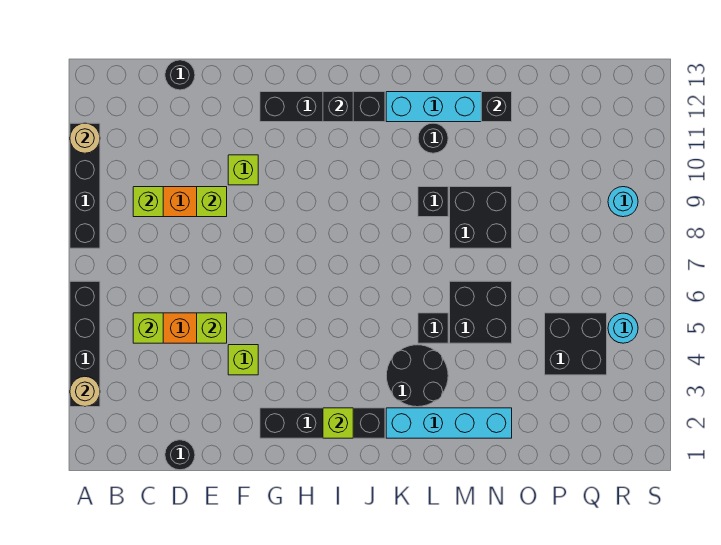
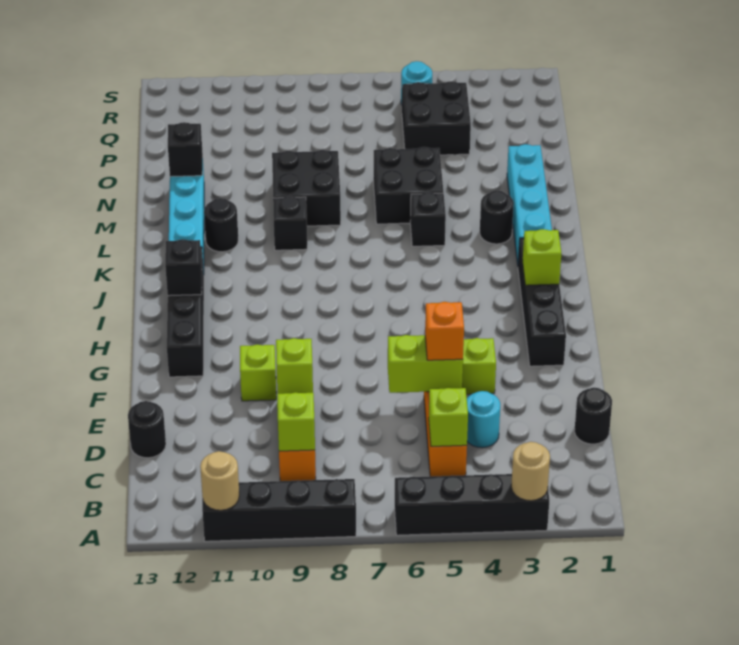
lime brick E5 level 2 -> lime brick E5:E6 level 2
none -> orange brick E5 level 3
black round brick K3:L4 level 1 -> black round brick L3 level 1
cyan round brick R9 level 1 -> cyan round brick D4 level 1

